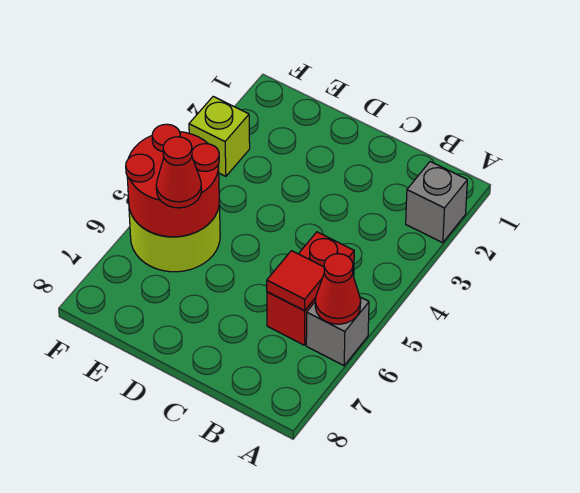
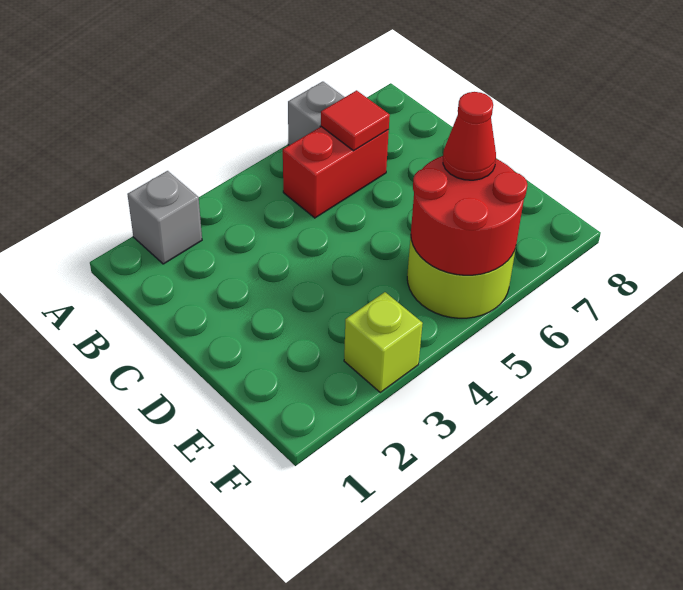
red cone A6 level 2 -> none

